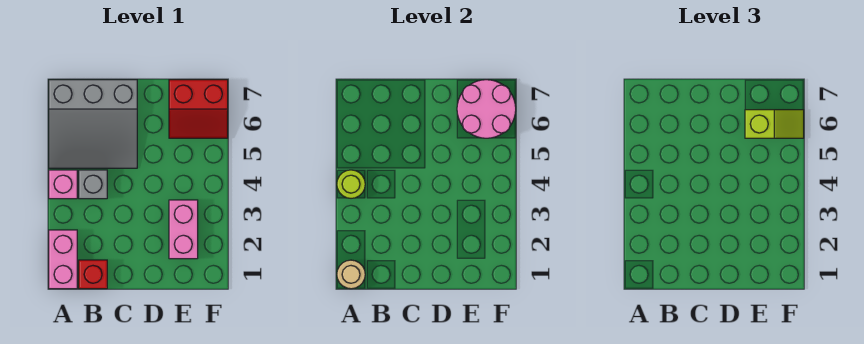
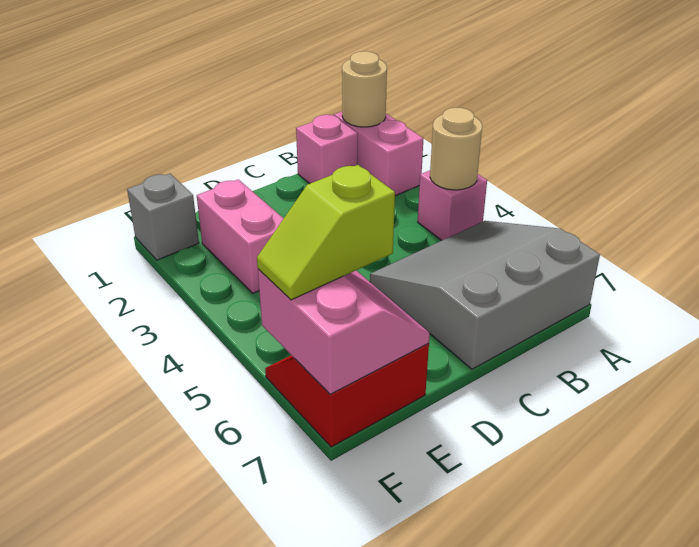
lime round brick A4 level 2 -> tan round brick A4 level 2
red brick B1 level 1 -> pink brick B1 level 1
grey brick B4 level 1 -> grey brick F1 level 1
pink round brick E6:F7 level 2 -> pink slope E6:F7 level 2 top F

